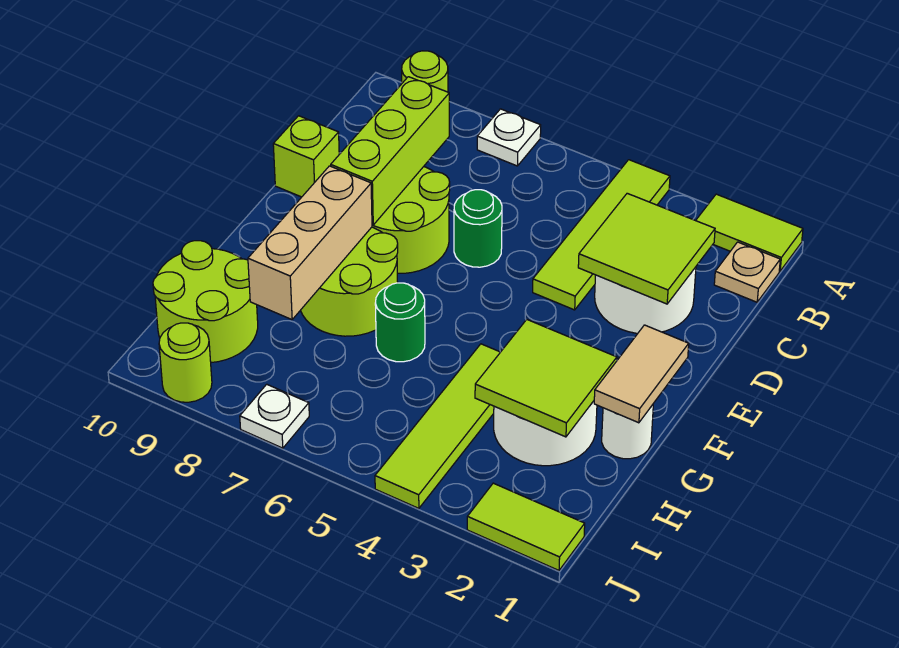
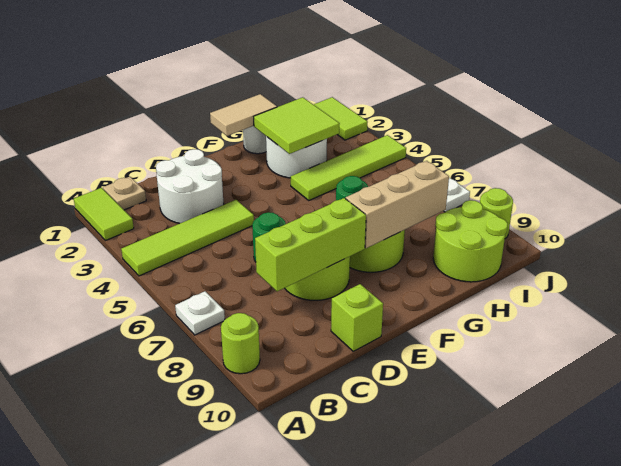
lime tile C2:D3 level 2 -> none

